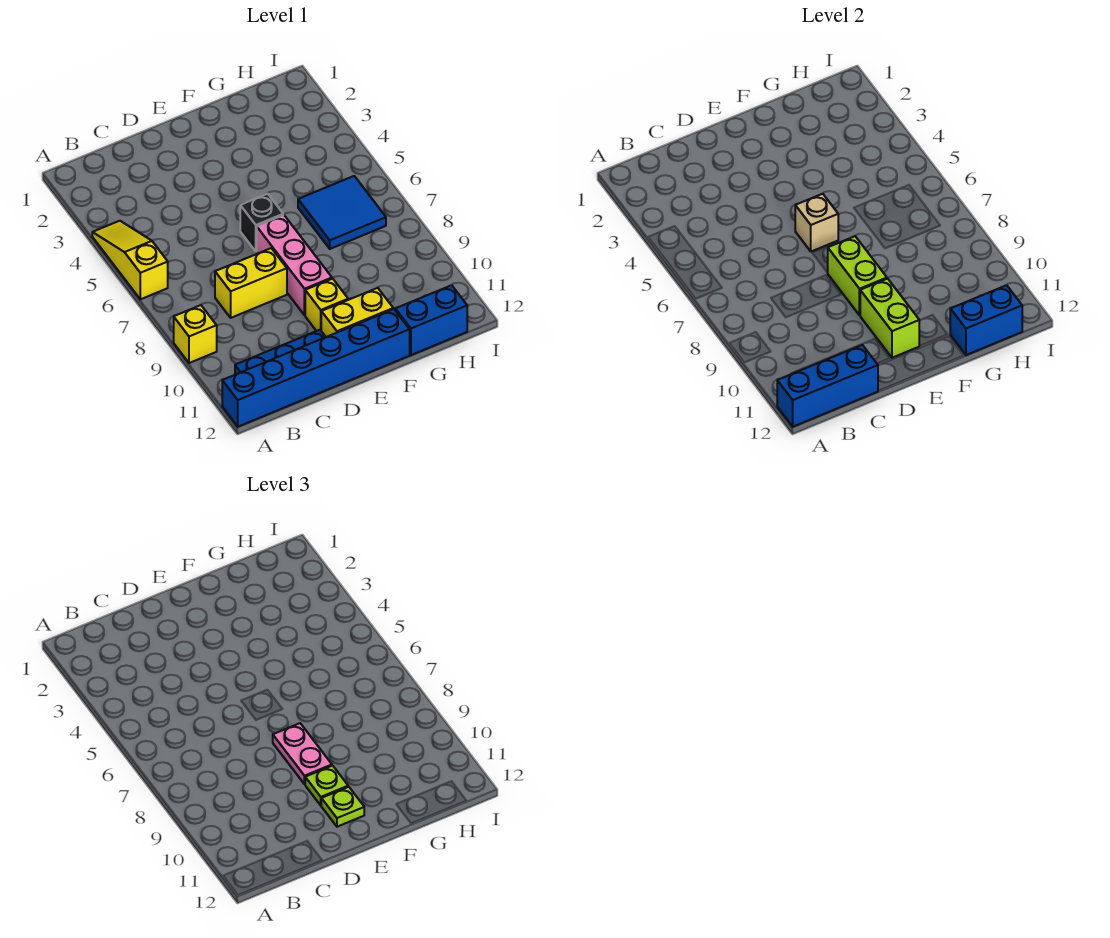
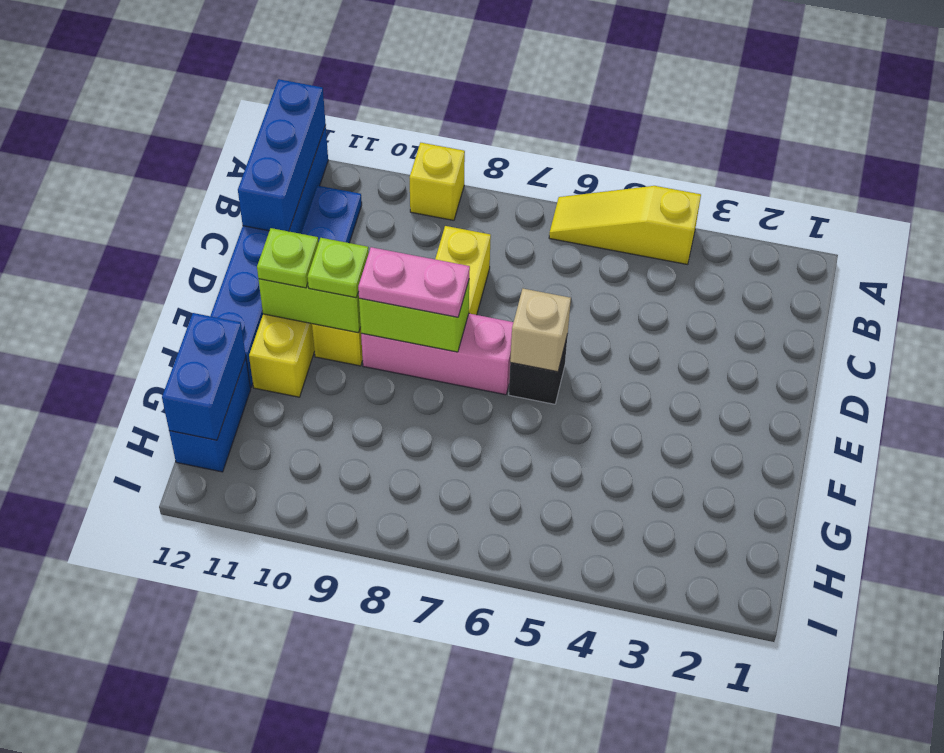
yellow slope A4:A6 level 1 top 6 -> yellow slope A4:A6 level 1 top 4
blue tile G6:H7 level 1 -> none

